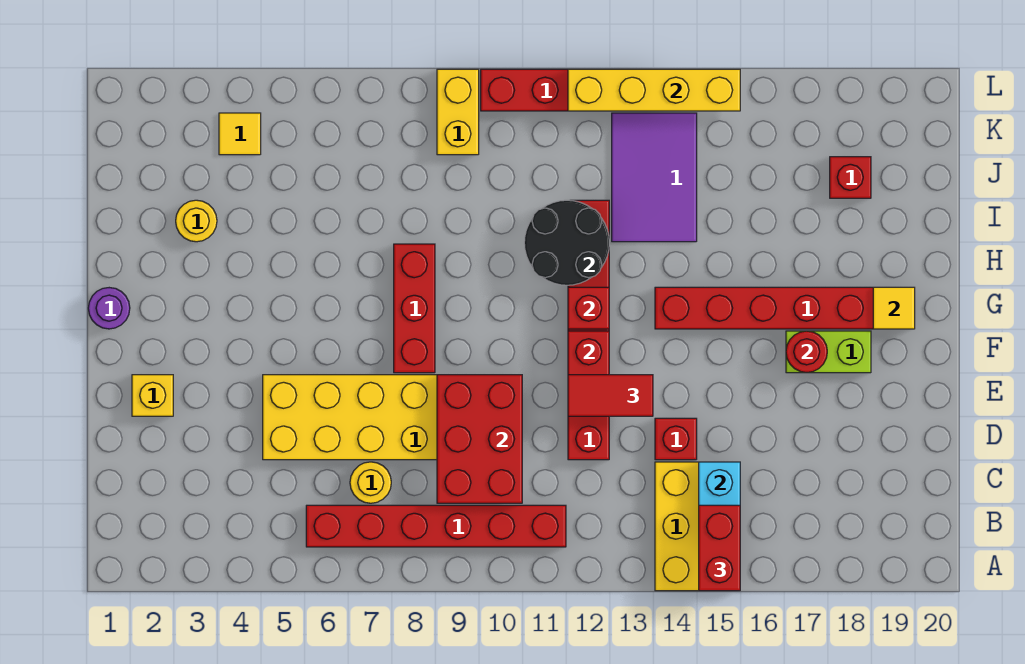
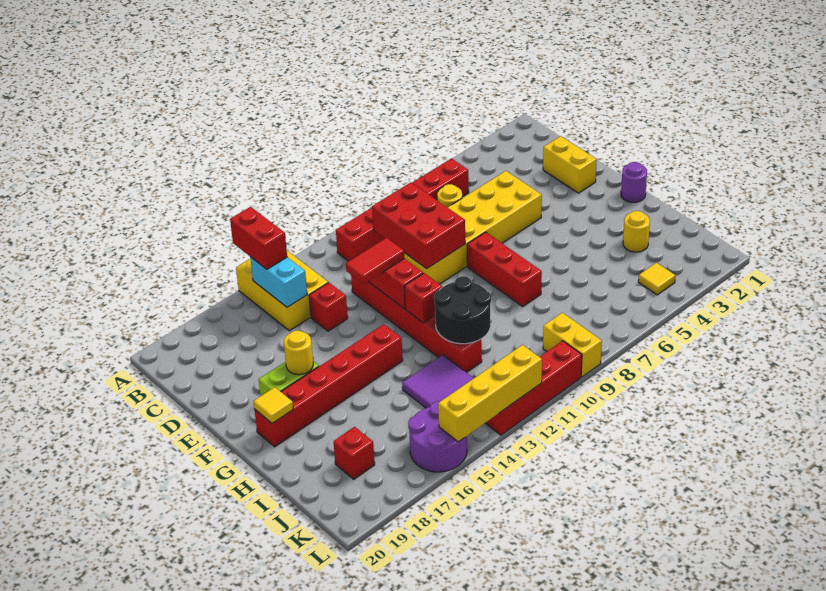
yellow brick E2 level 1 -> yellow brick D2:E2 level 1
red round brick F17 level 2 -> yellow round brick F17 level 2
none -> purple round brick K15:L16 level 1

